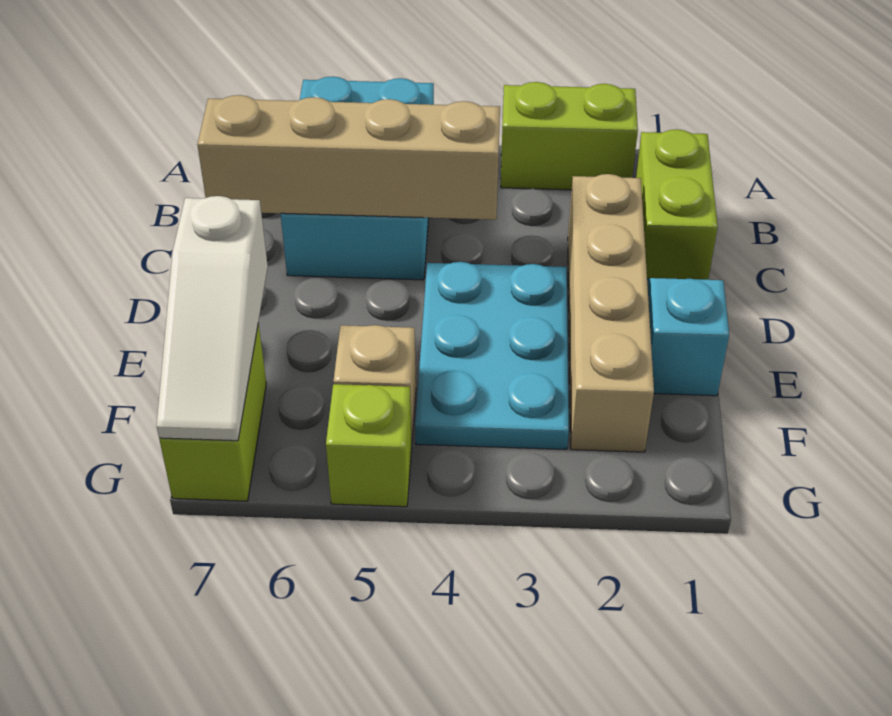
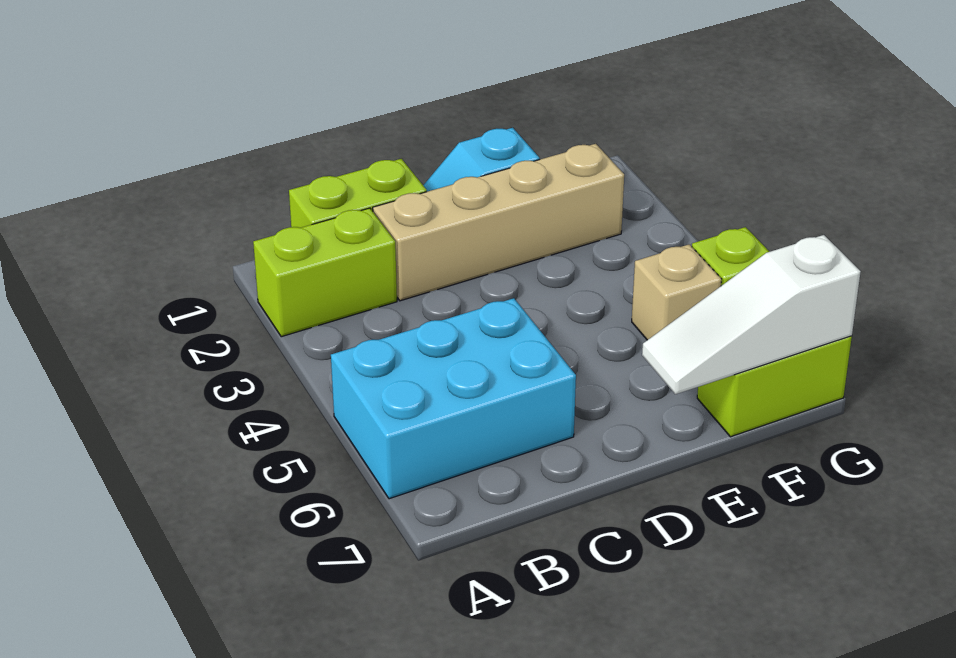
lime brick A2:A3 level 1 -> lime brick A2:B2 level 1
tan brick C4:C7 level 2 -> none
cyan plate D3:F4 level 1 -> none
white slope E7:G7 level 2 top E -> white slope E7:G7 level 2 top G

